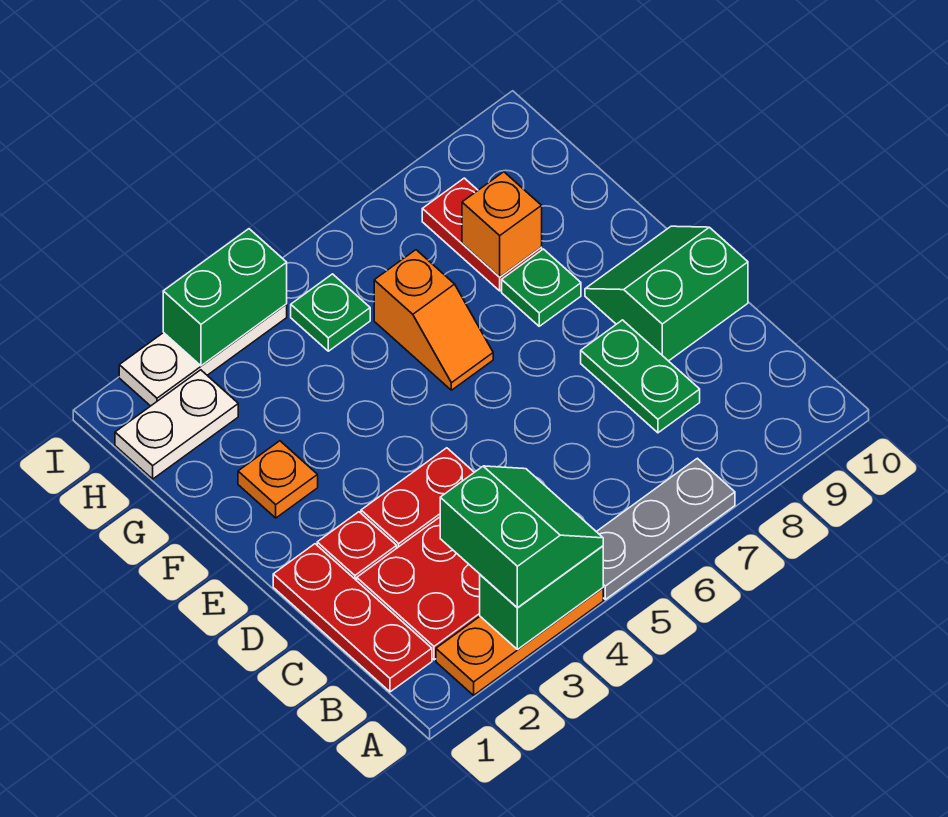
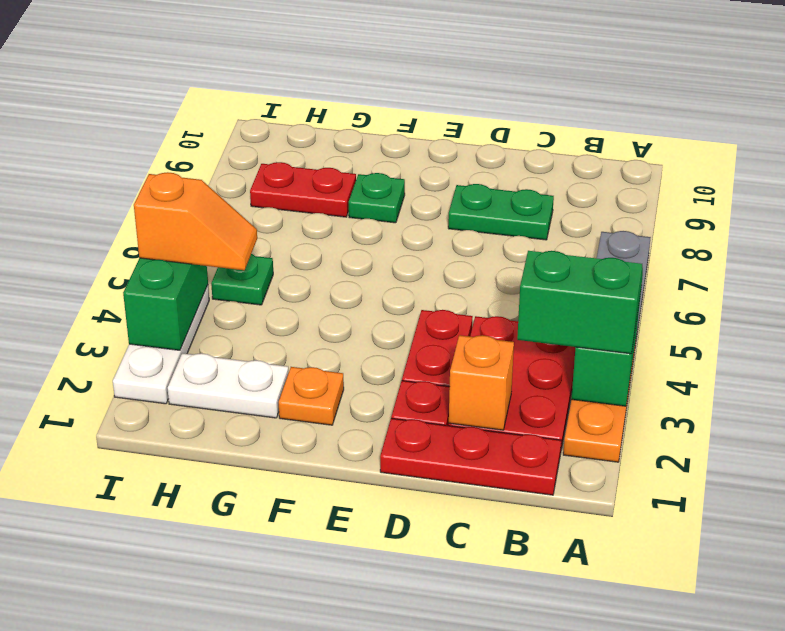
green slope D9:E10 level 1 top D -> none
orange slope F6:G6 level 1 top G -> orange slope H4:I4 level 3 top I
orange brick G8 level 2 -> orange brick C2 level 2
white plate H1:H2 level 1 -> white plate G2:H2 level 1

